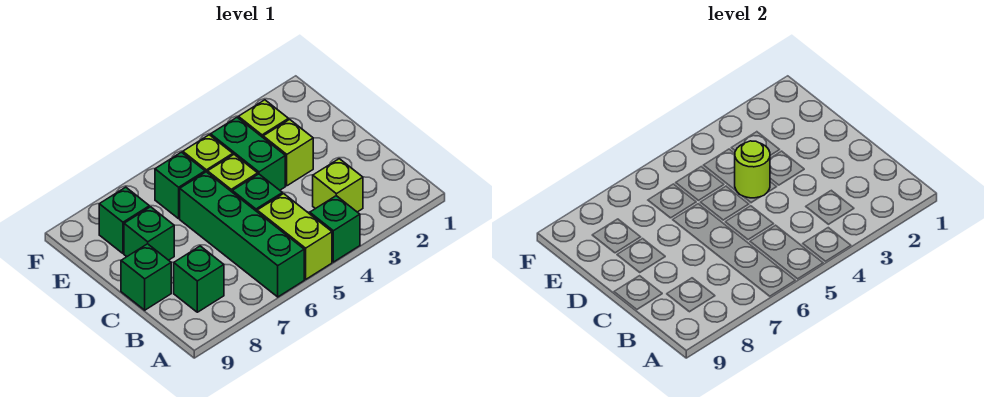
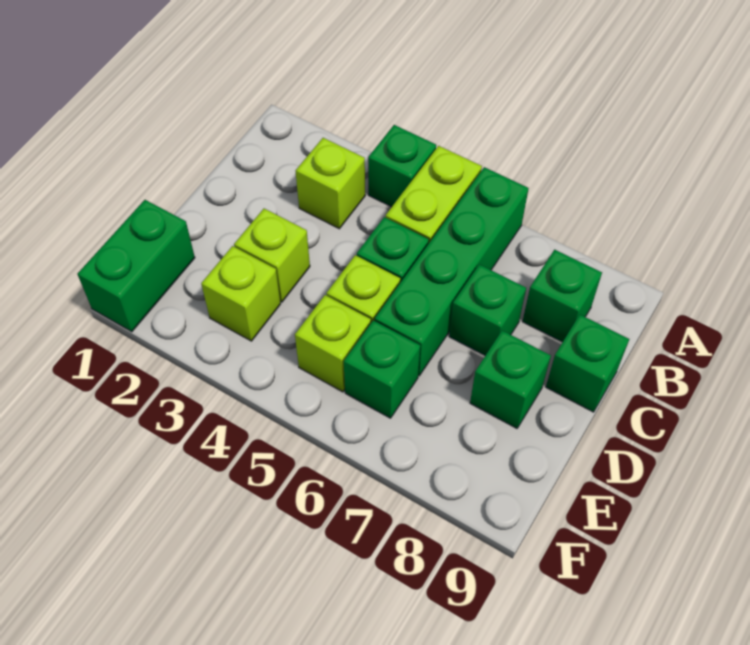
green brick D4:E4 level 1 -> green brick E1:F1 level 1
lime round brick D4 level 2 -> none
green brick E8 level 1 -> green brick C7 level 1

